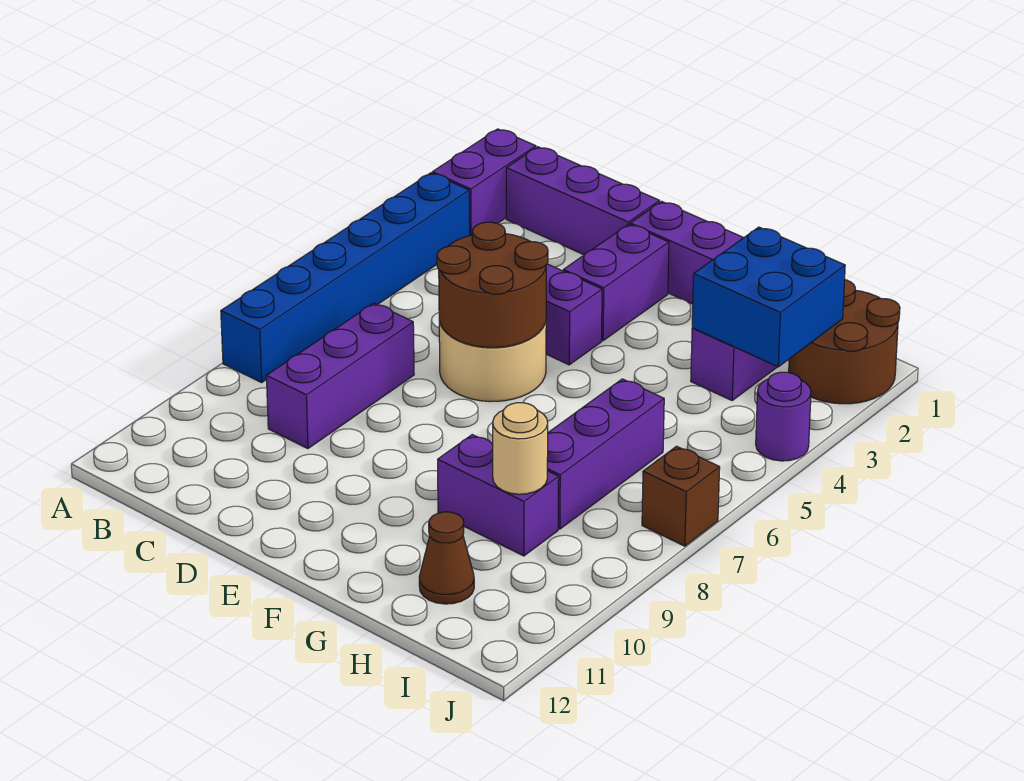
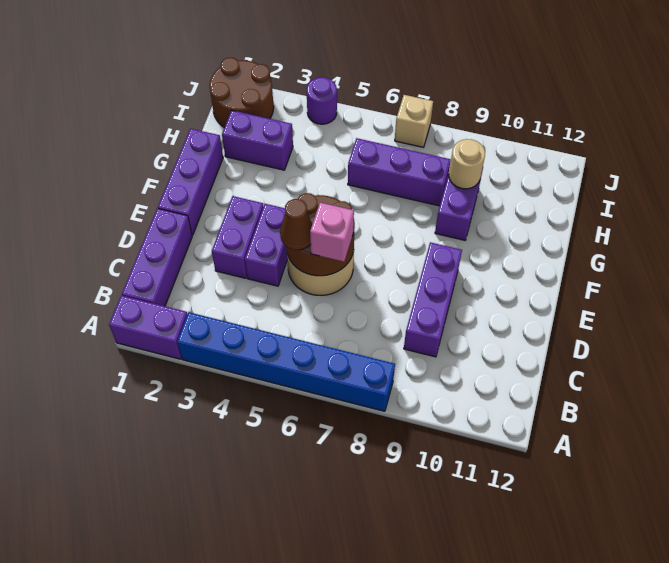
purple brick C7:C9 level 1 -> purple brick C9:E9 level 1
none -> pink brick D6 level 3
purple brick E2:E3 level 1 -> purple brick D3:E3 level 1
blue brick H2:I3 level 2 -> none
brown cone H11 level 1 -> brown cone D5 level 3
brown brick J7 level 1 -> tan brick J7 level 1

